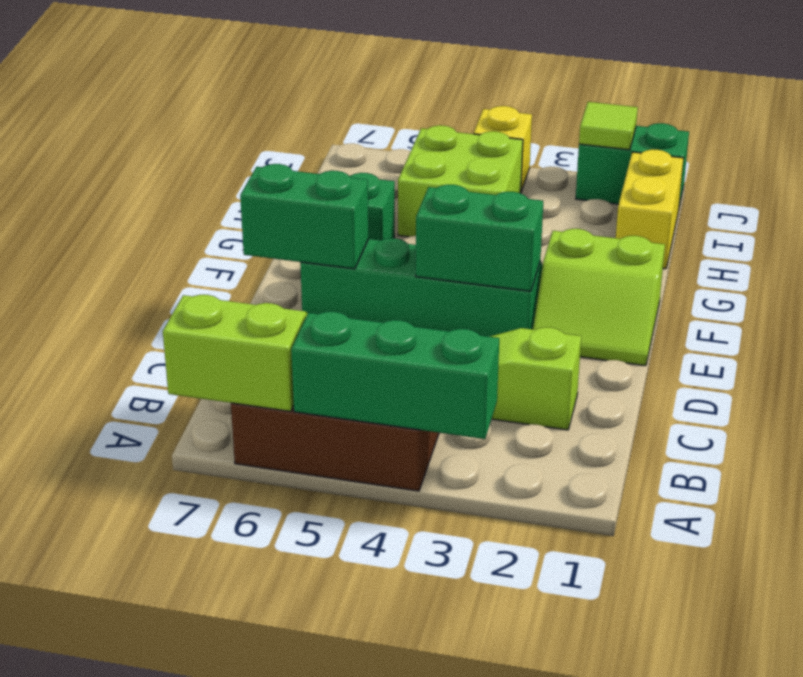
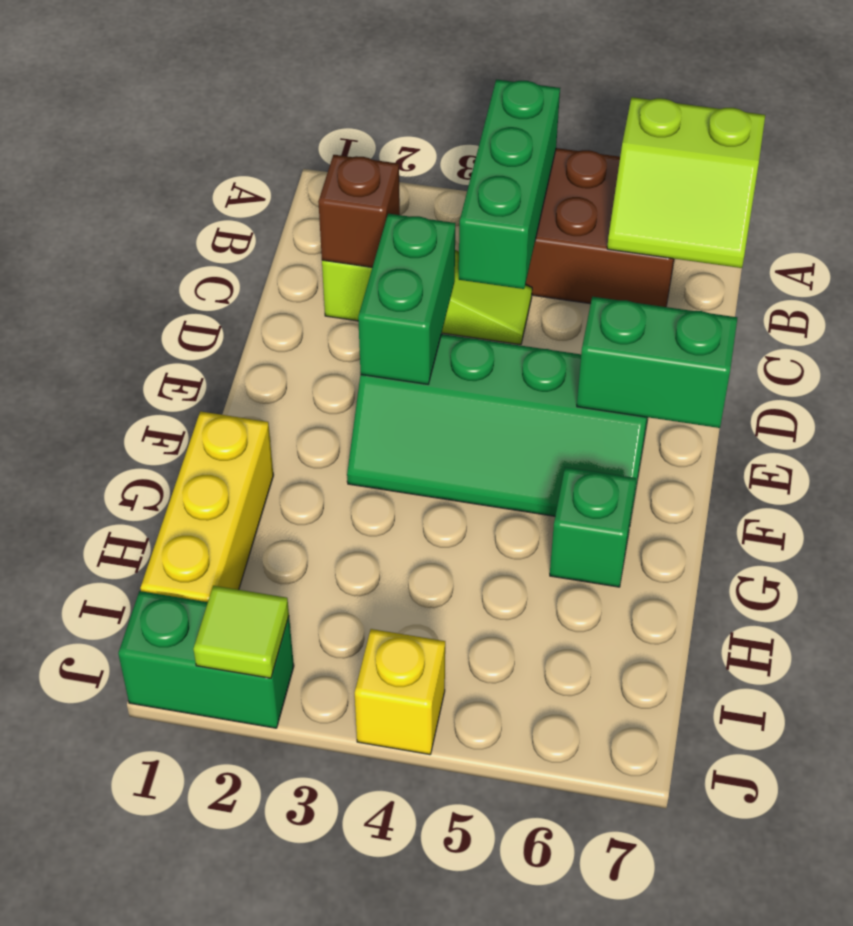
green brick A3:A5 level 2 -> green brick A4:C4 level 2
none -> brown brick C2 level 2
lime slope E1:F2 level 1 top F -> none
green brick E3:E4 level 2 -> green brick D3:E3 level 2
yellow brick H1:I1 level 1 -> yellow brick G1:I1 level 1
lime brick H4:I5 level 1 -> none

